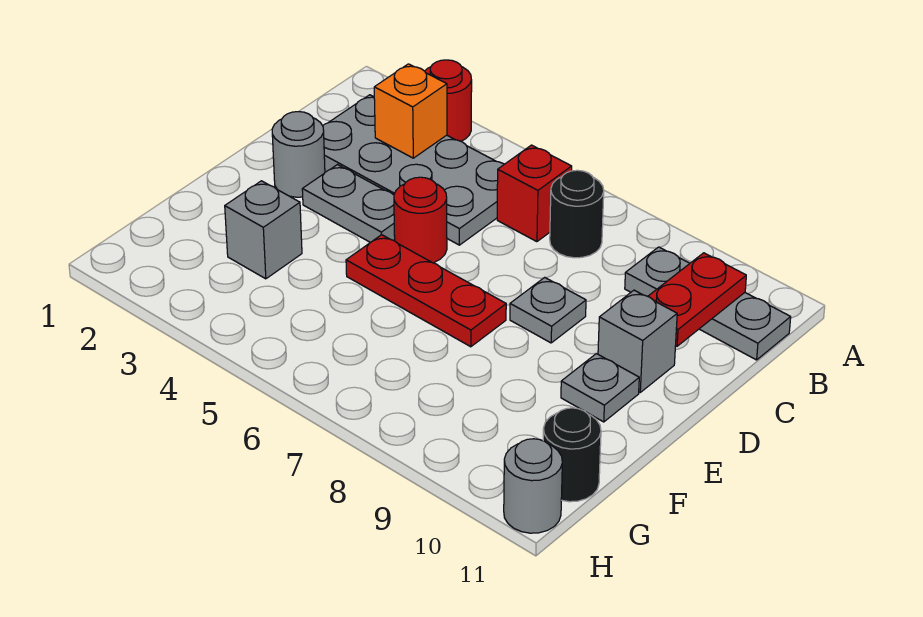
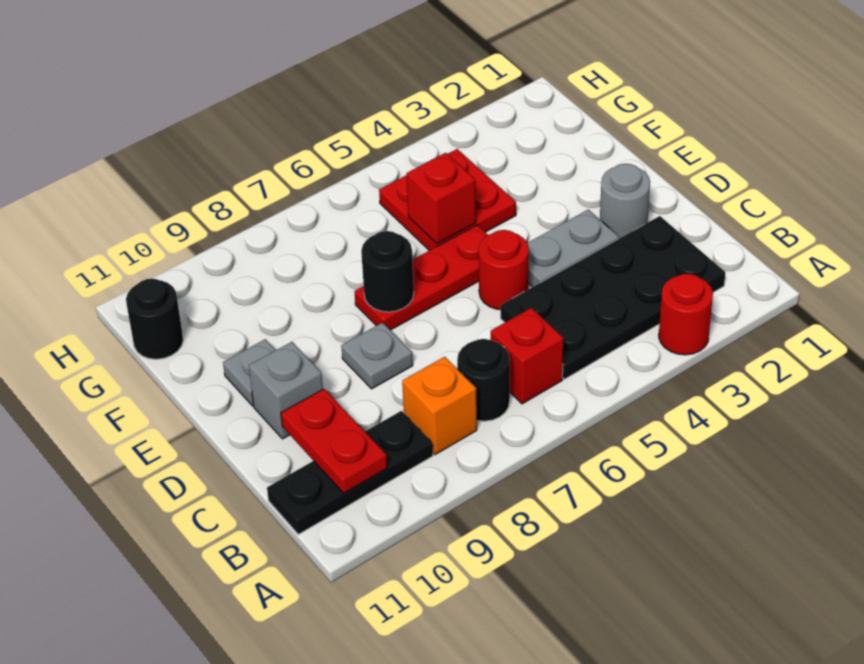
grey plate B2:C5 level 1 -> black plate B2:C5 level 1
orange brick B3 level 2 -> orange brick B8 level 1
grey plate B9:B11 level 1 -> black plate B9:B11 level 1
none -> black round brick E7 level 2
grey brick F3 level 1 -> none
none -> red plate F4:G5 level 1
none -> red brick F5 level 2
grey round brick H11 level 1 -> none

